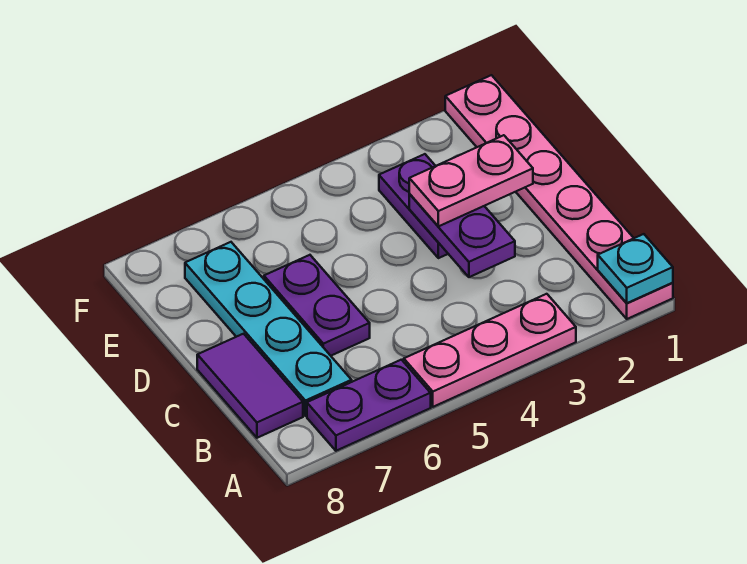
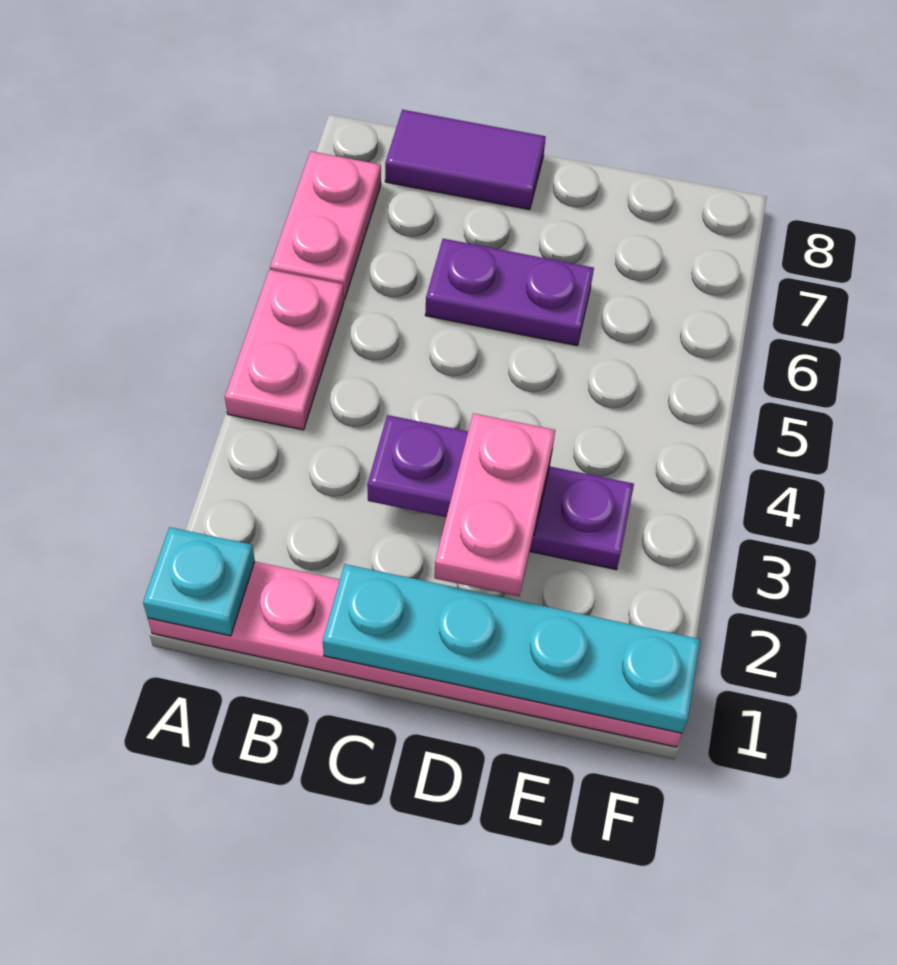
pink plate A3:A5 level 1 -> pink plate A4:A5 level 1
purple plate A6:A7 level 1 -> pink plate A6:A7 level 1
cyan plate B7:E7 level 1 -> cyan plate C1:F1 level 2

